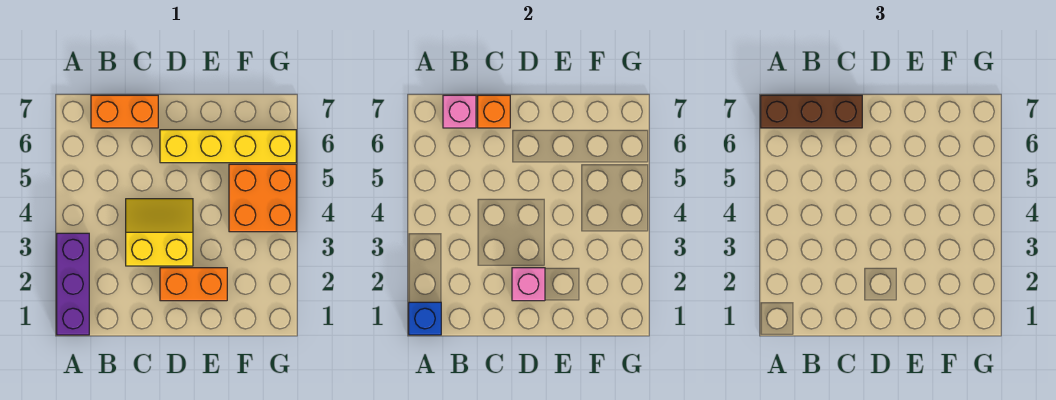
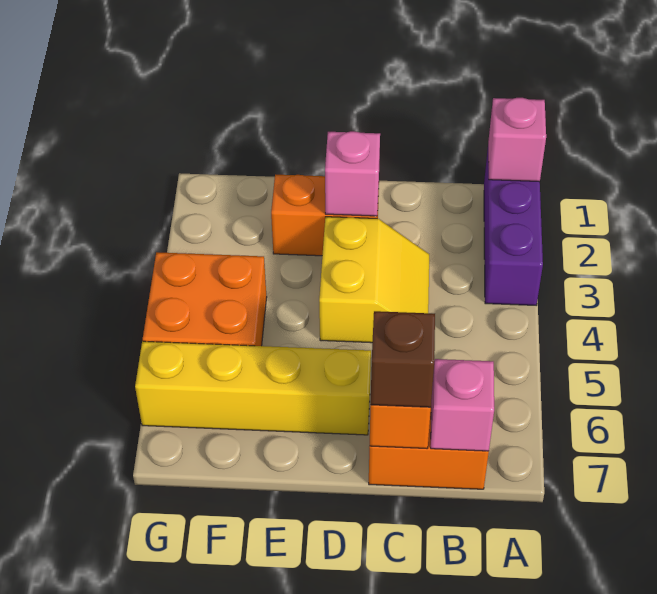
blue brick A1 level 2 -> pink brick A1 level 2
brown brick A7:C7 level 3 -> brown brick C7 level 3
yellow slope C3:D4 level 1 top 3 -> yellow slope C3:D4 level 1 top D

